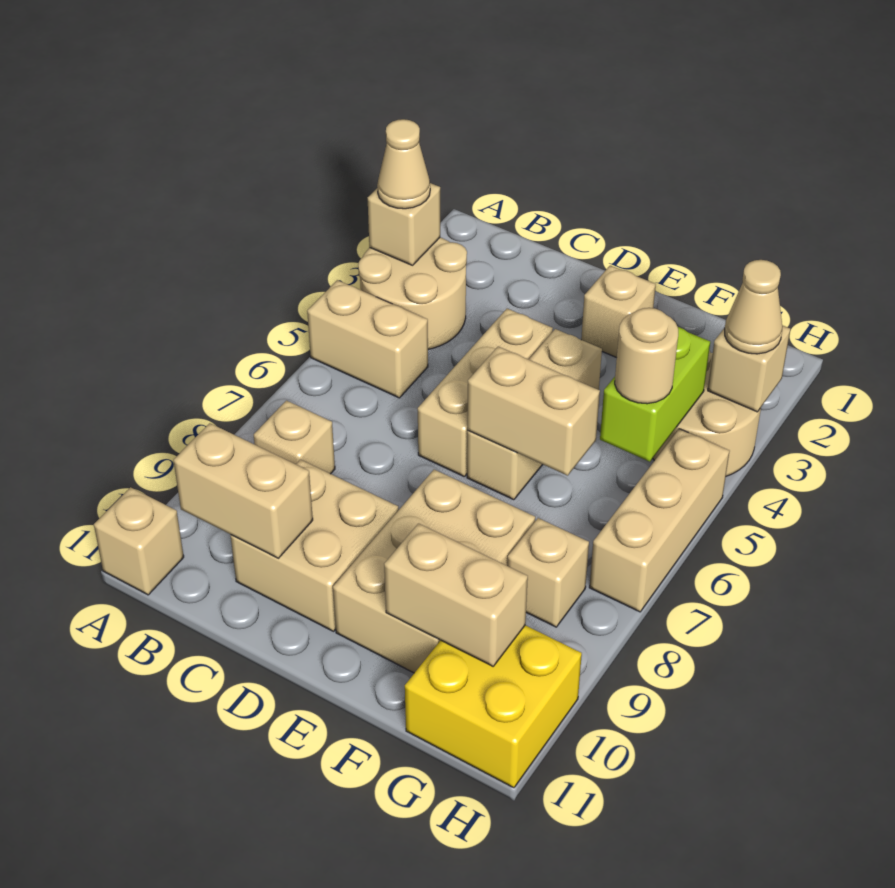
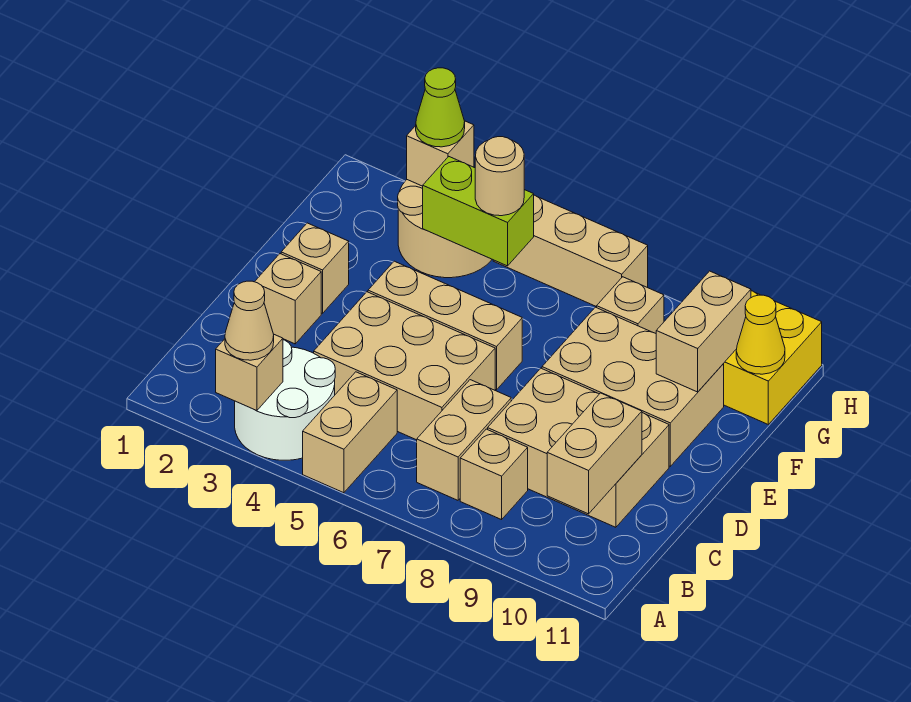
tan round brick A3:B4 level 1 -> white round brick A3:B4 level 1
tan brick A11 level 1 -> tan brick D2 level 1
tan brick C9:D10 level 1 -> tan brick C8:D10 level 1
tan brick D4:D6 level 1 -> tan brick C4:D6 level 1
tan brick E6:F6 level 2 -> tan brick B7:C7 level 1
none -> yellow cone G11 level 2
tan cone H3 level 3 -> lime cone H3 level 3

